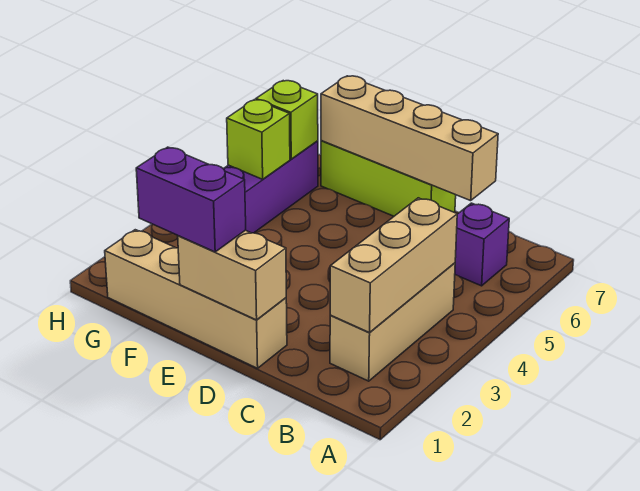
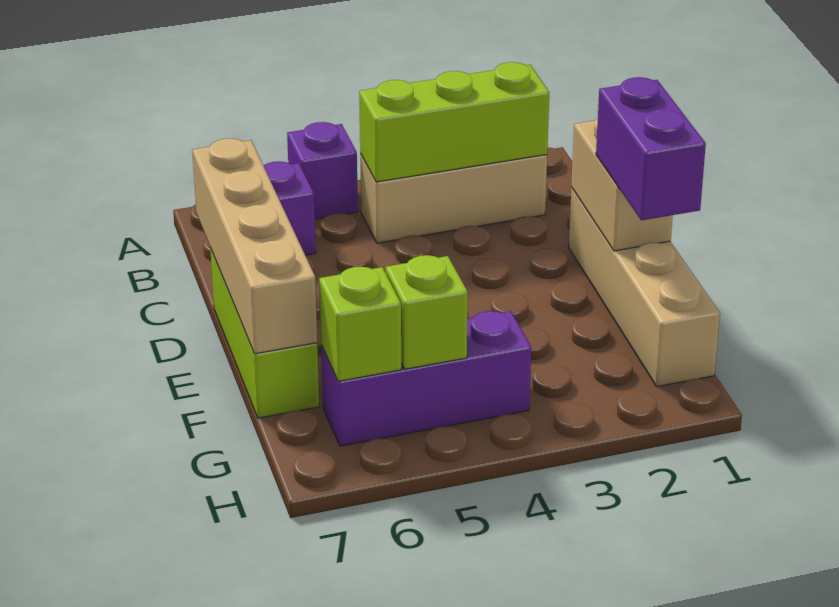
none -> purple brick A5 level 1
tan brick B2:B4 level 2 -> lime brick B2:B4 level 2

